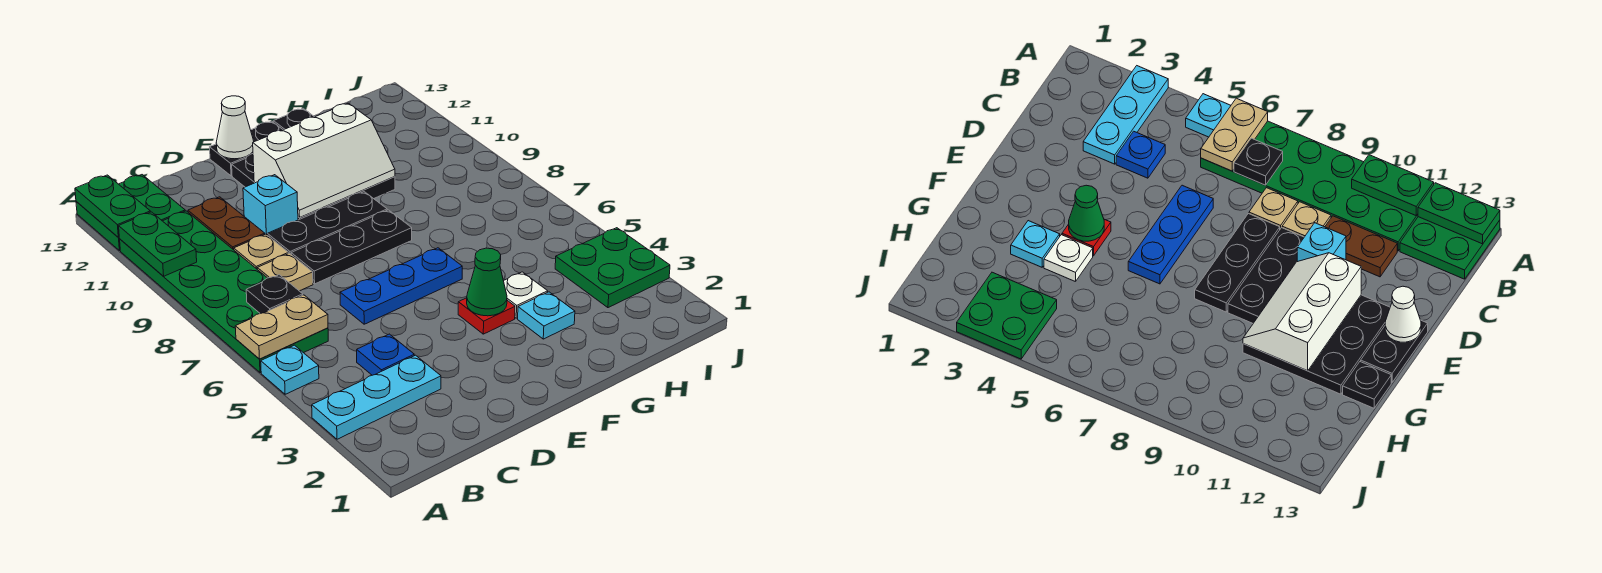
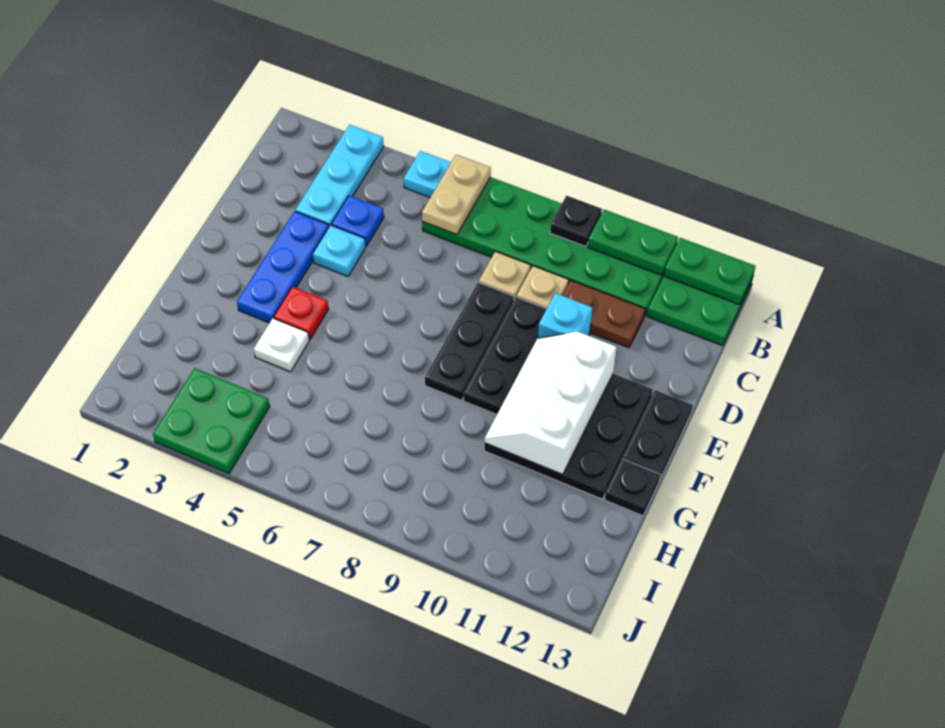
black plate B7 level 2 -> black plate A9 level 2
blue plate D6:F6 level 1 -> blue plate D3:F3 level 1
white cone E13 level 2 -> none
green cone F4 level 2 -> none
cyan plate G3 level 1 -> cyan plate D4 level 1

